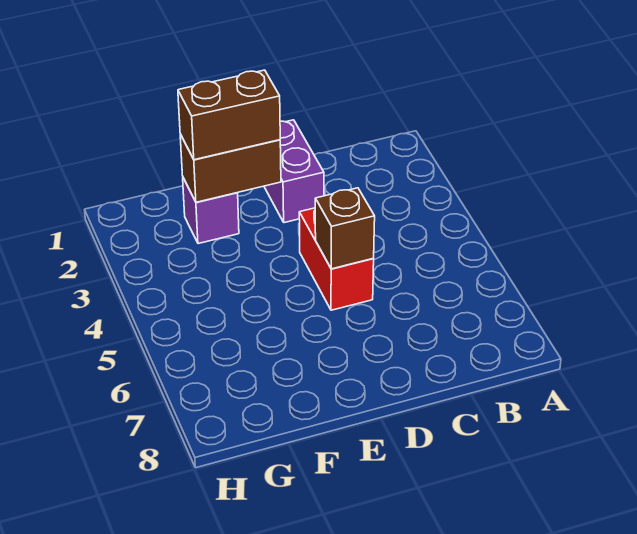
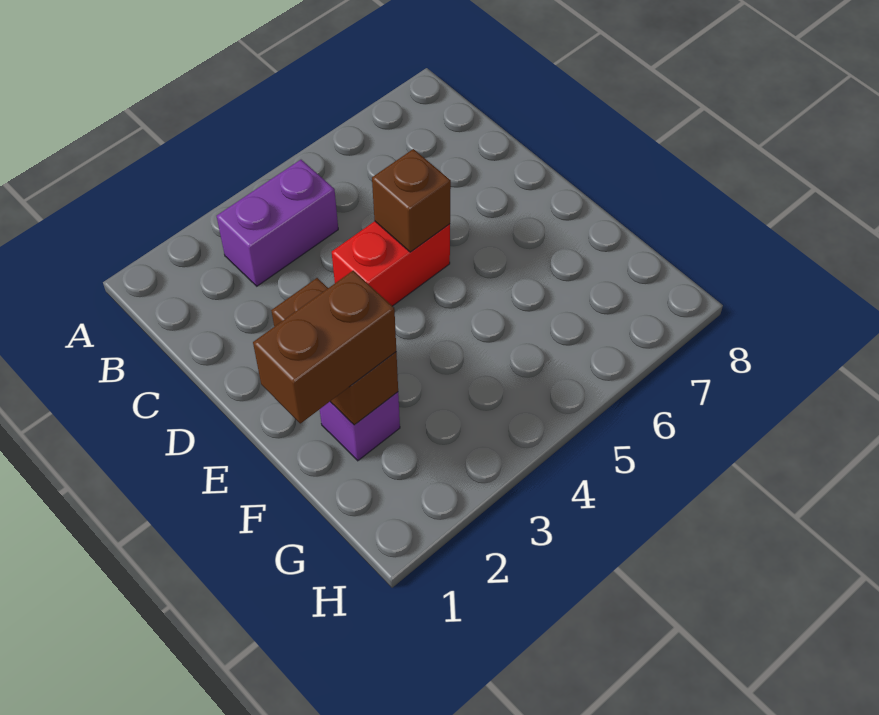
purple brick D1:D2 level 1 -> purple brick B3:B4 level 1
brown brick E2:F2 level 3 -> brown brick F1:F2 level 3

